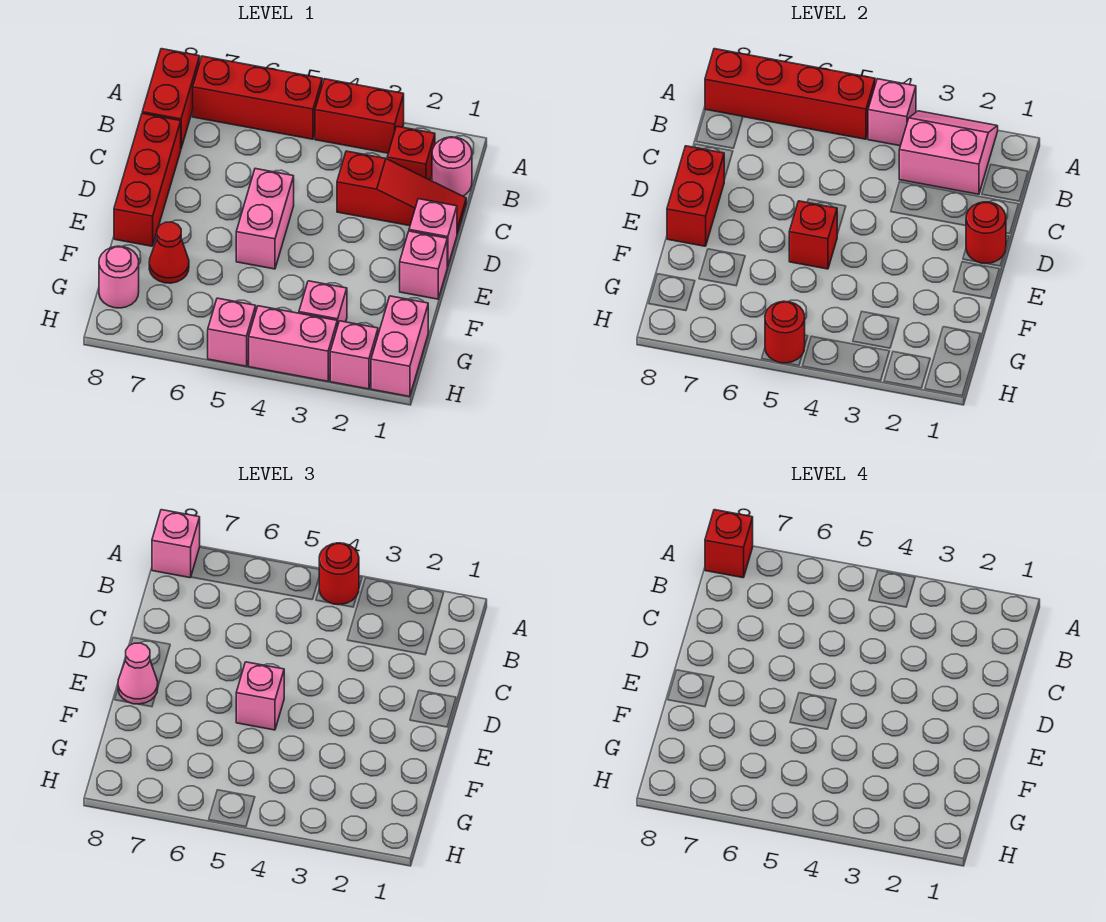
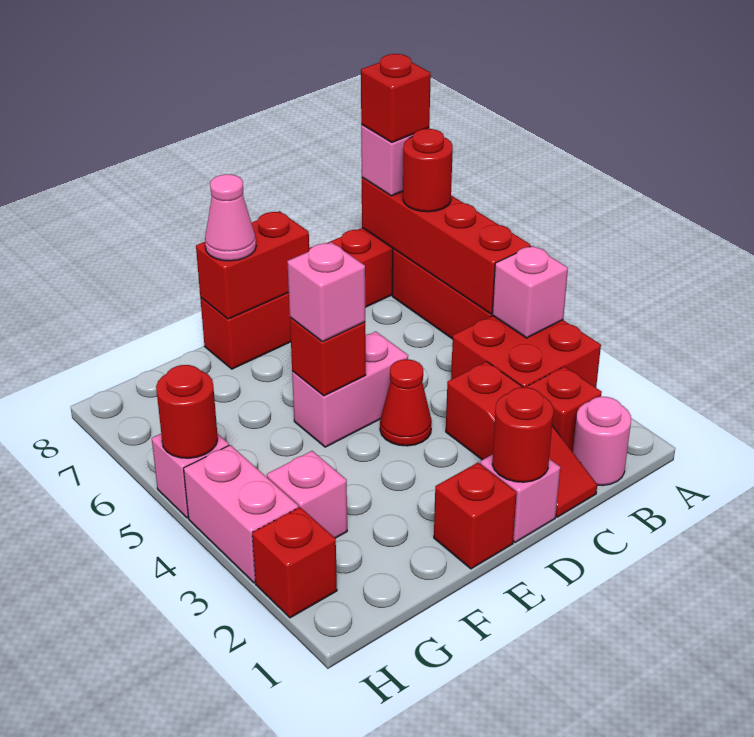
pink slope A2:B3 level 2 top B -> none
red brick A3:A4 level 1 -> red brick A3:B4 level 1
red round brick A4 level 3 -> red round brick A7 level 3
pink brick E1 level 1 -> red brick E1 level 1
red cone F7 level 1 -> red cone D4 level 1
pink brick G1:H1 level 1 -> none
pink round brick G8 level 1 -> none
pink brick H2 level 1 -> red brick H2 level 1

